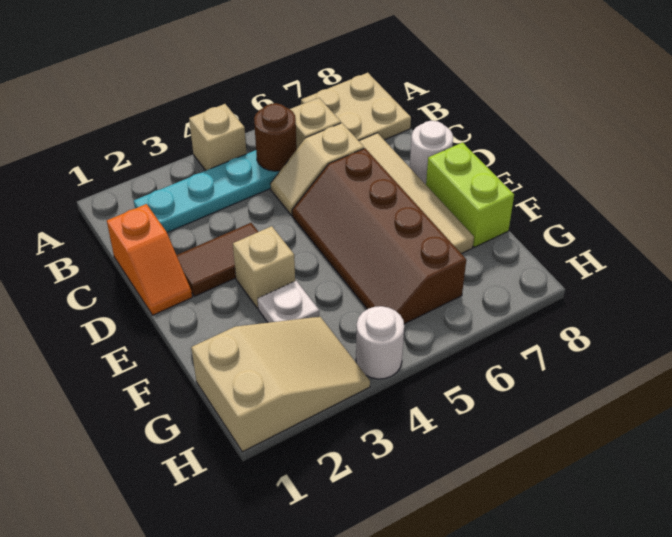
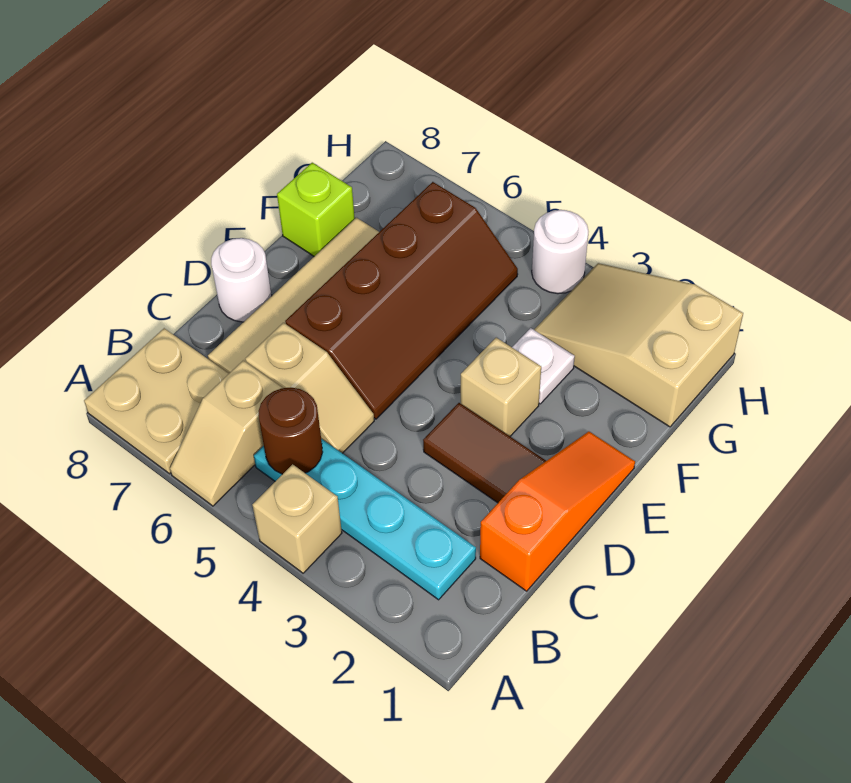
orange slope C1:D1 level 1 top C -> orange slope C1:E1 level 1 top C
lime brick E8:F8 level 1 -> lime brick F8 level 1

